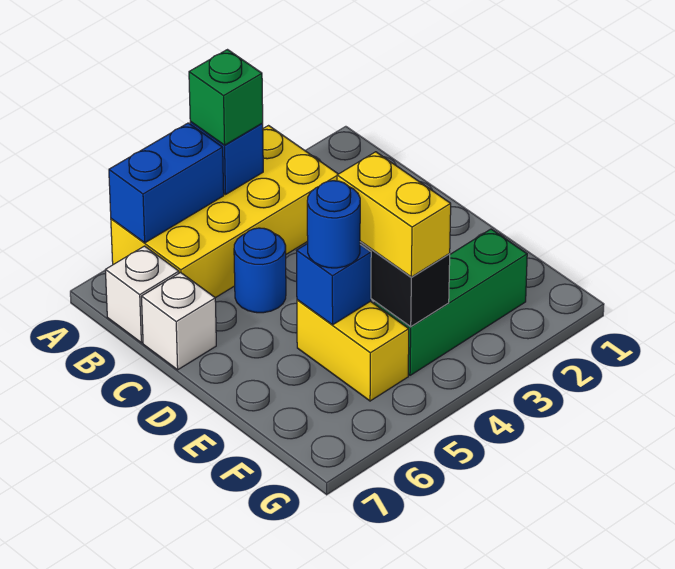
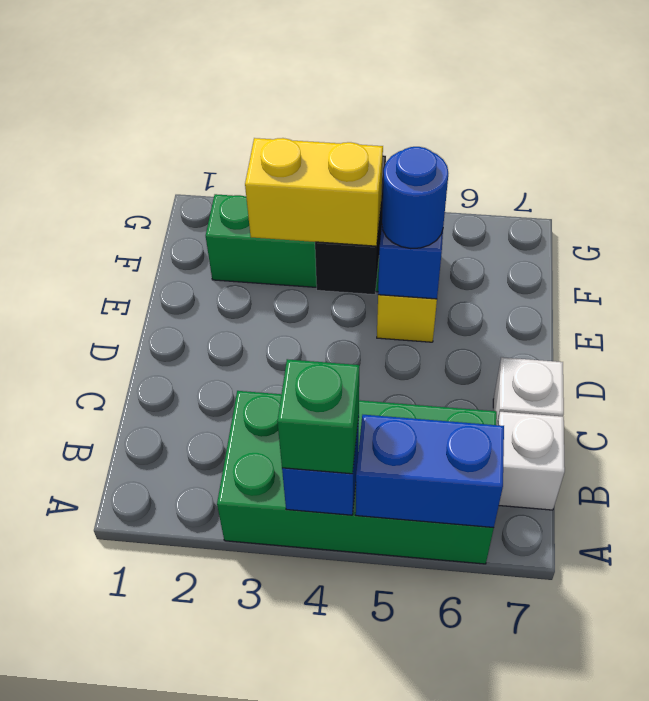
yellow brick A3:B6 level 1 -> green brick A3:B6 level 1
blue round brick C5 level 1 -> none
yellow brick E4:F4 level 3 -> yellow brick E3:E4 level 3

